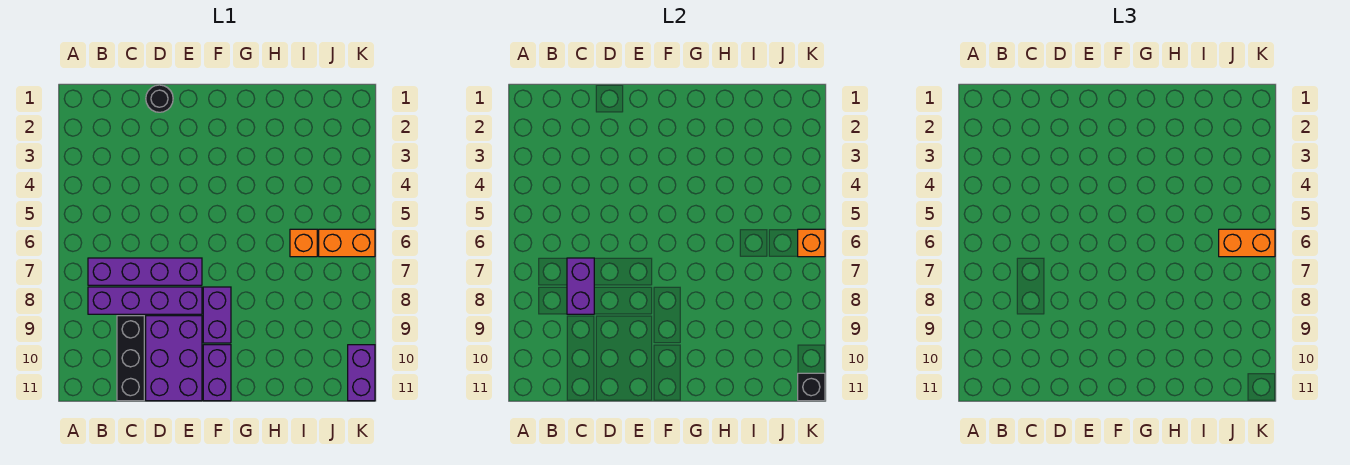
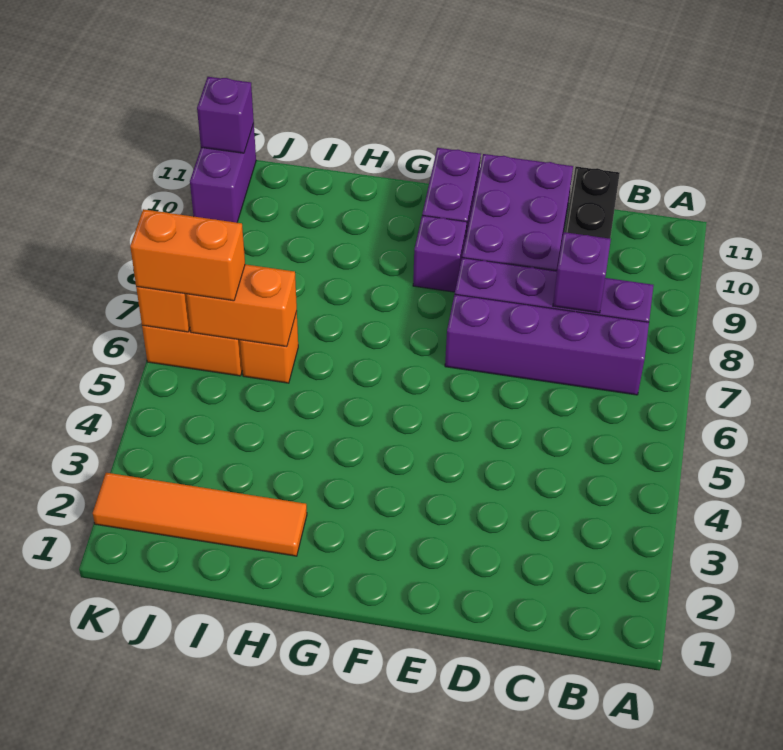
purple brick C7:C8 level 2 -> purple brick C8 level 2
black round brick D1 level 1 -> none
purple brick F8:F9 level 1 -> purple brick F9 level 1
none -> orange tile H2:K2 level 1
none -> orange brick I6:J6 level 2
black brick K11 level 2 -> purple brick K11 level 2

